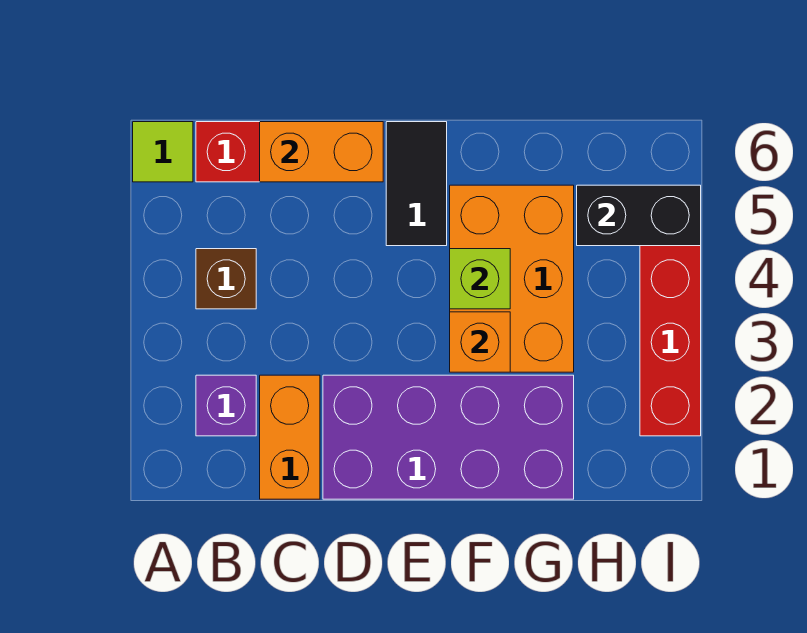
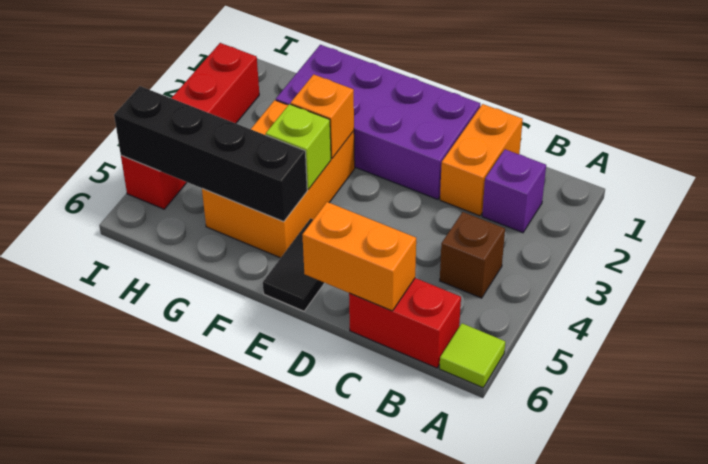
black brick H5:I5 level 2 -> black brick F5:I5 level 2

